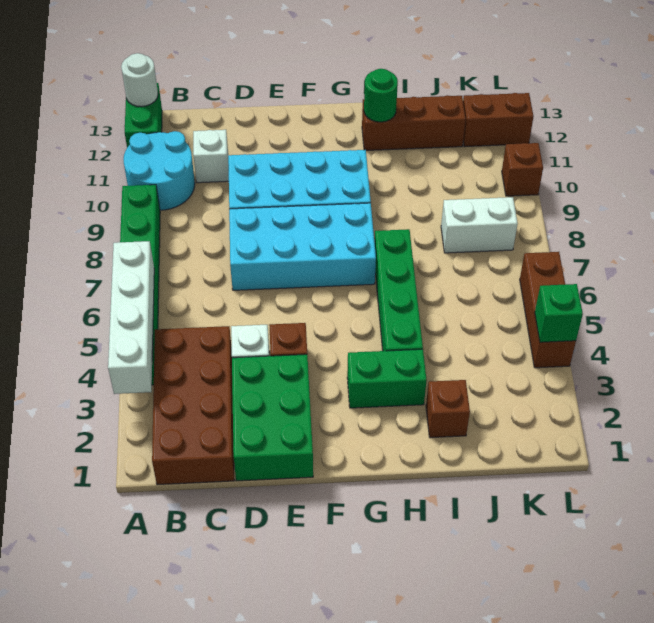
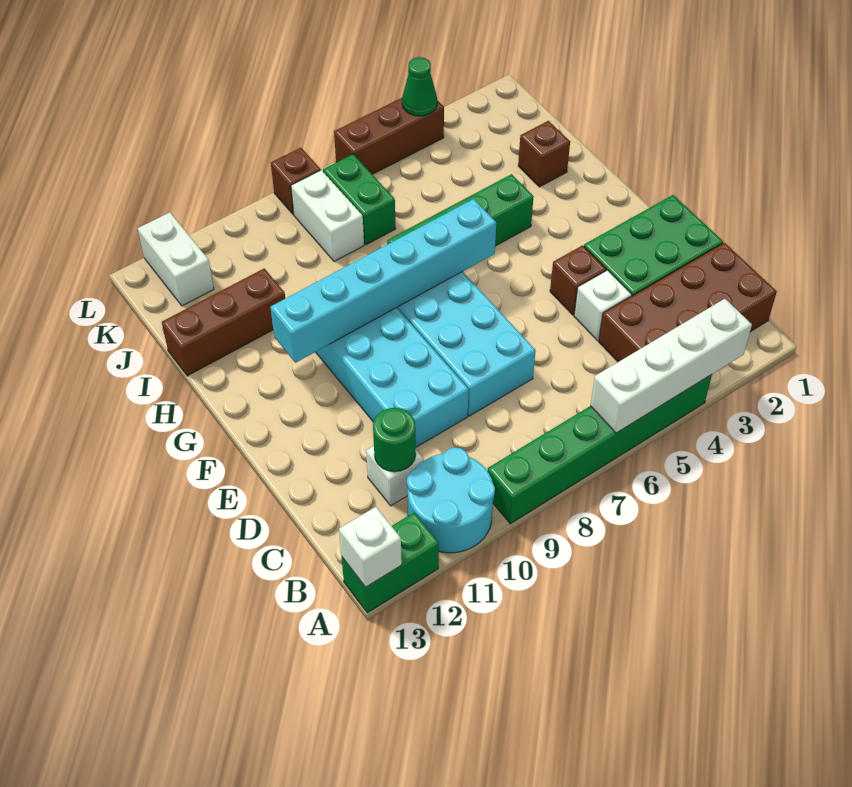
white round brick A13 level 2 -> white brick A13 level 2
green brick G3:H3 level 1 -> green brick J7:K7 level 1
none -> cyan brick G6:G11 level 2
brown brick H12:J12 level 1 -> brown brick I11:I13 level 1
green round brick H12 level 2 -> green round brick C11 level 2
brown brick K12:L12 level 1 -> white brick K12:L12 level 1
green brick L4 level 2 -> green cone L4 level 2
brown brick L10 level 1 -> brown brick L8 level 1

